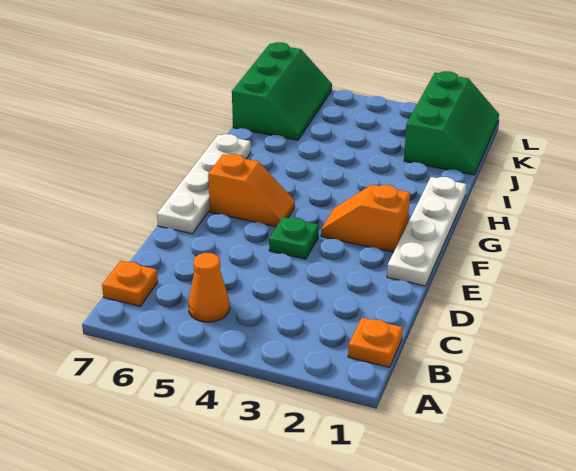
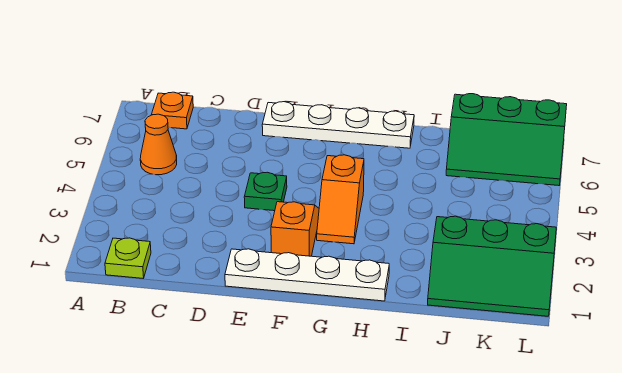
orange plate B1 level 1 -> lime plate B1 level 1
orange slope F5:F6 level 1 top 6 -> orange slope G3:G4 level 1 top 4

